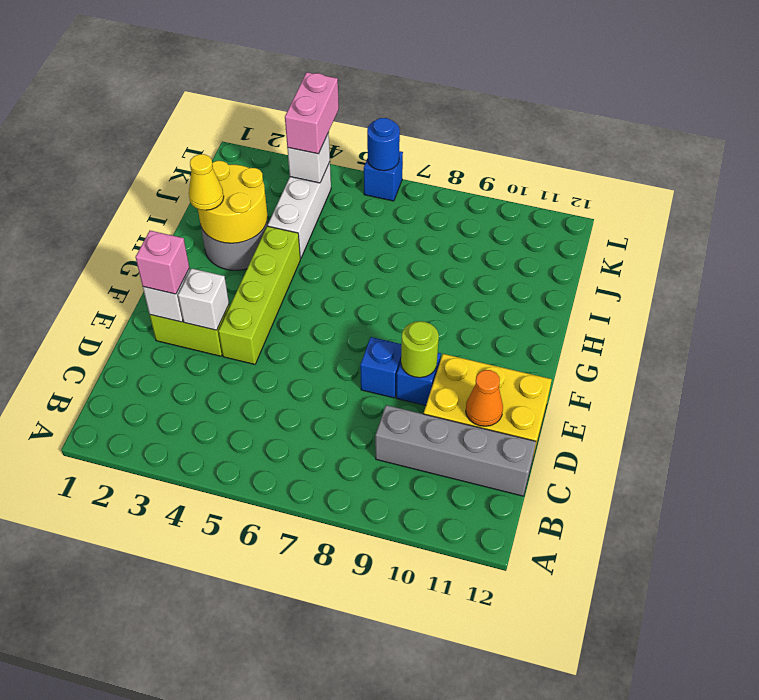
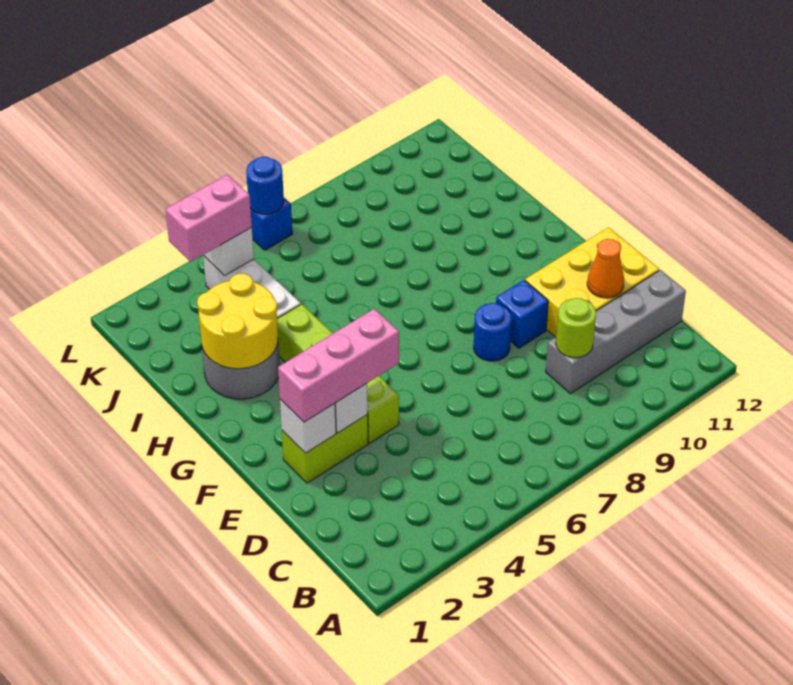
pink brick E2 level 3 -> pink brick E2:E4 level 3
blue brick E8 level 1 -> blue round brick E8 level 1
lime round brick E9 level 2 -> lime round brick C9 level 2
yellow cone H2 level 3 -> none
pink brick K4:L4 level 3 -> pink brick K3:K4 level 3

